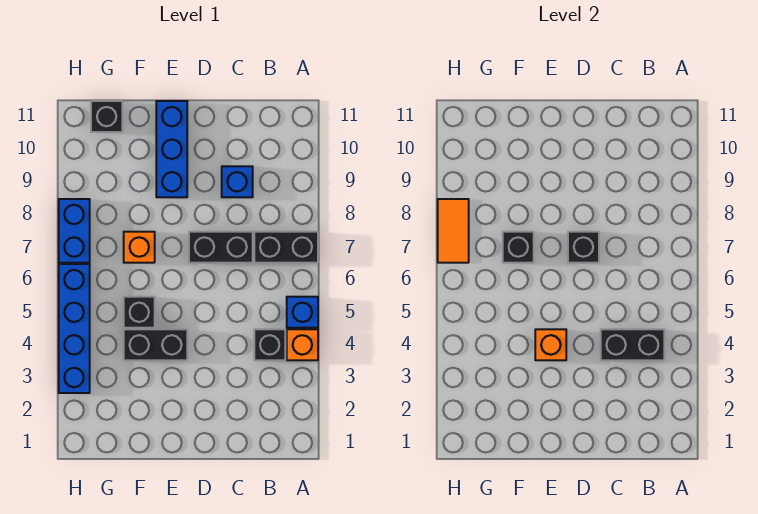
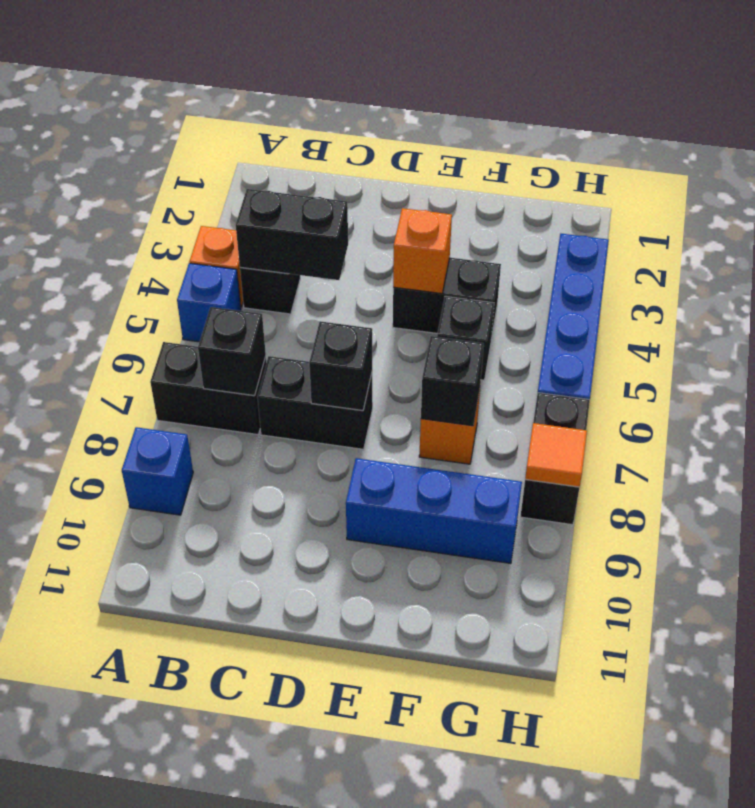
blue brick C9 level 1 -> blue brick A9 level 1
blue brick E9:E11 level 1 -> blue brick E9:G9 level 1
black brick G11 level 1 -> black brick B7 level 2
blue brick H7:H8 level 1 -> black brick H7:H8 level 1
orange tile H7:H8 level 2 -> orange tile H8 level 2

